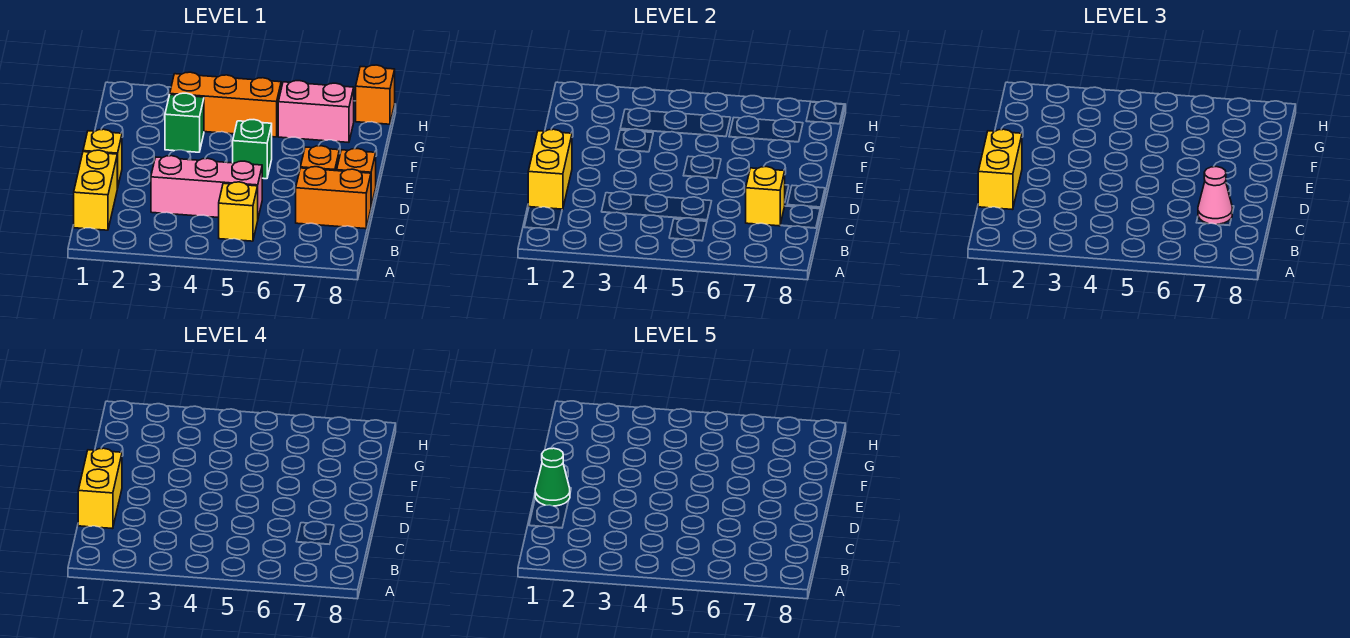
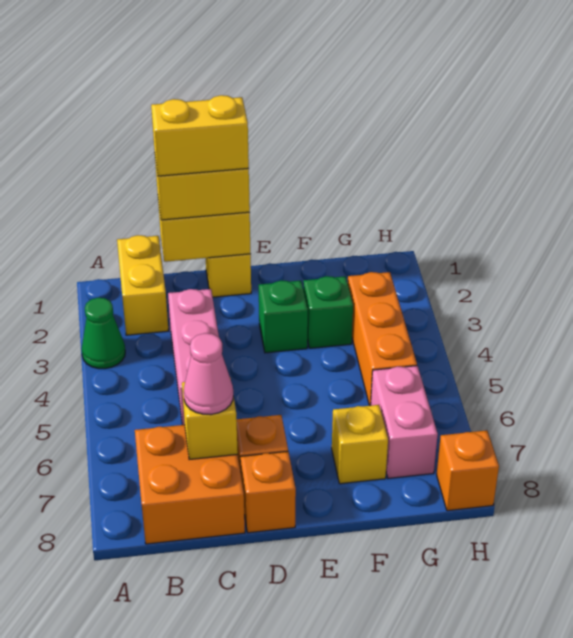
yellow brick B1:C1 level 1 -> yellow brick B1:B2 level 1
yellow brick B5 level 1 -> yellow brick F7 level 1
orange brick C7:C8 level 1 -> orange brick B7:C8 level 1
green cone D1 level 5 -> green cone A3 level 1
green brick E5 level 1 -> green brick E3 level 1

